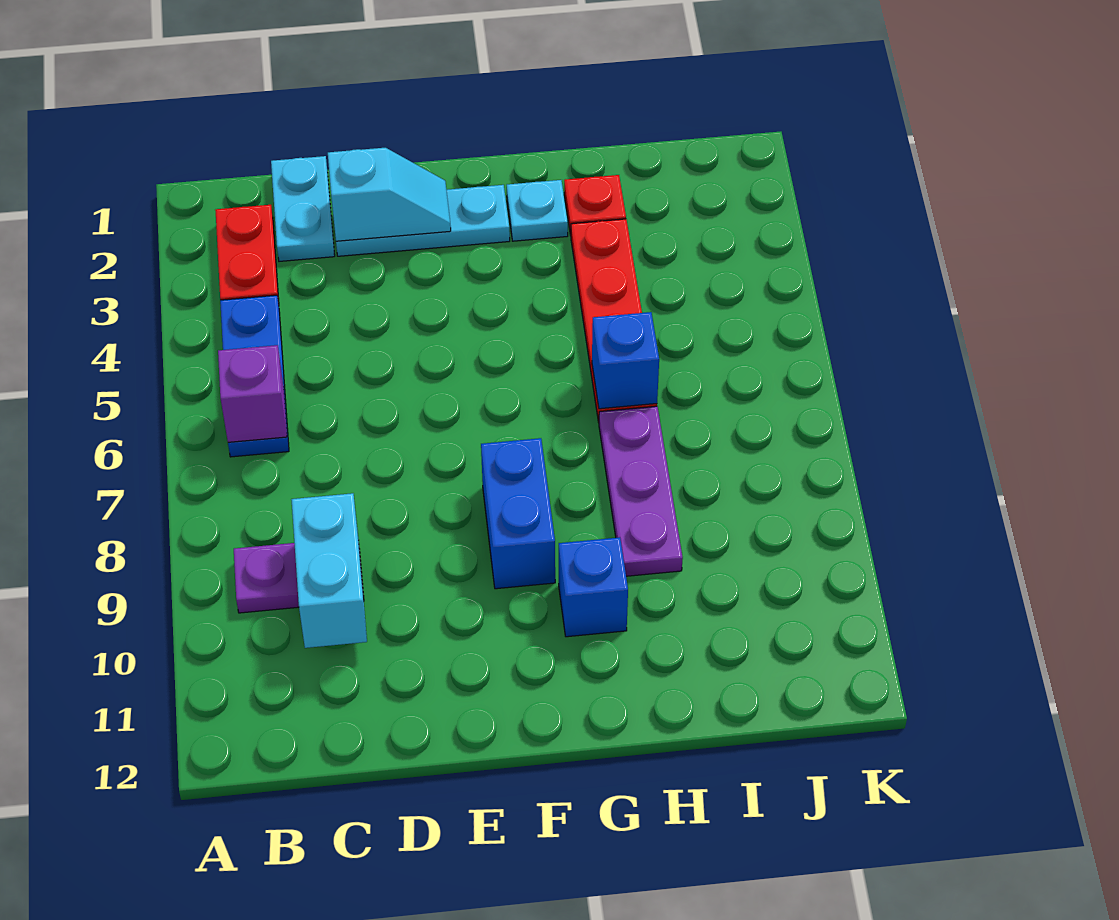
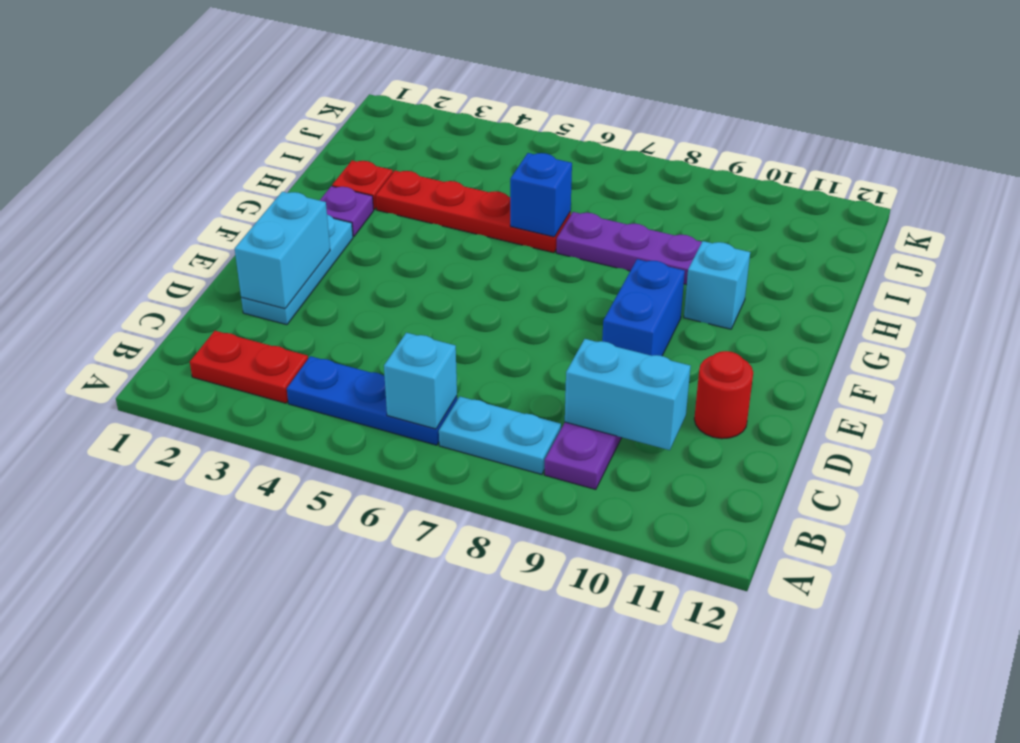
purple brick B6 level 2 -> cyan brick B6 level 2
cyan plate C1:C2 level 1 -> cyan plate B7:B8 level 1
cyan slope D2:E2 level 2 top D -> cyan brick D2:E2 level 2
none -> red round brick D11 level 1
blue brick F8:F9 level 1 -> blue brick E9:F9 level 1
cyan plate G2 level 1 -> purple plate G2 level 1
blue brick G10 level 1 -> cyan brick G10 level 1

